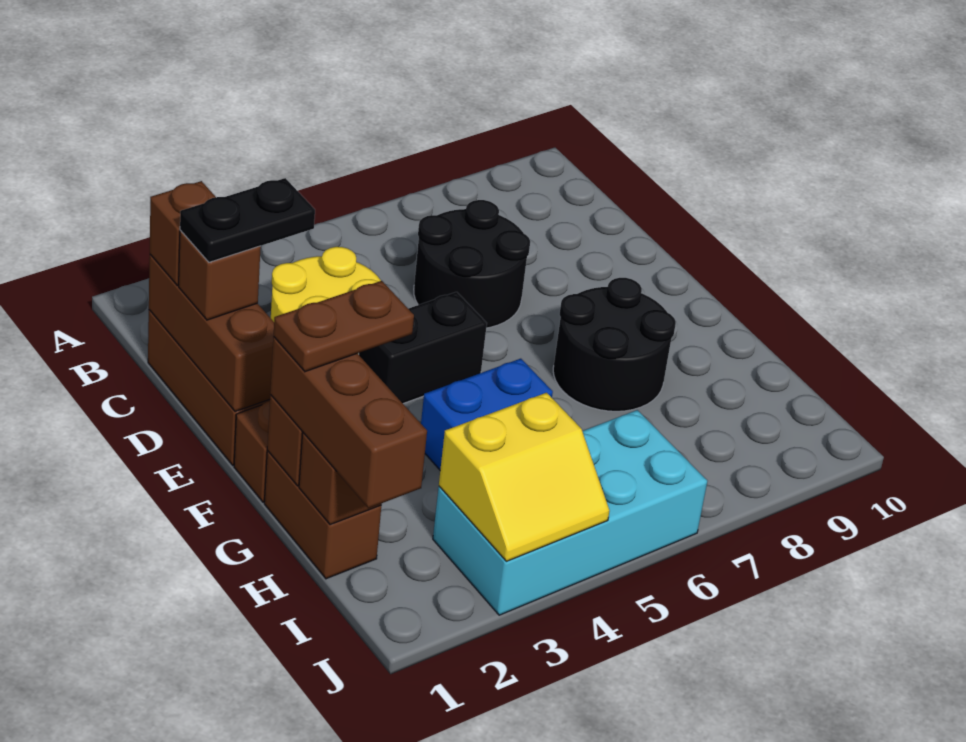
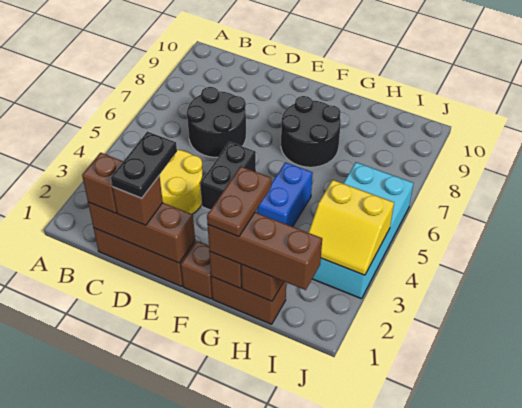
yellow slope I3:J4 level 2 top I -> yellow slope I3:J4 level 2 top 4

